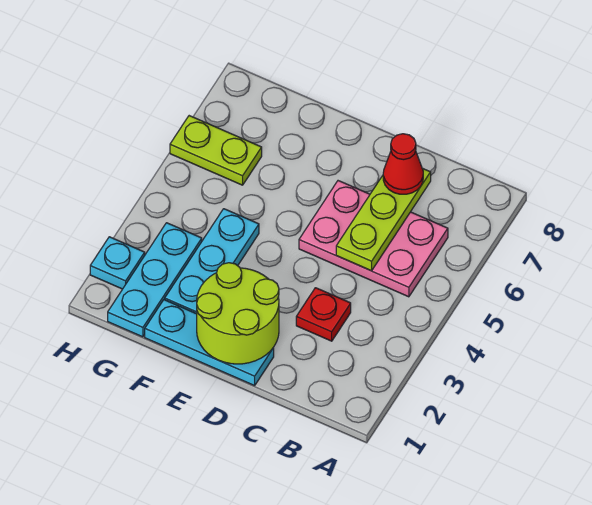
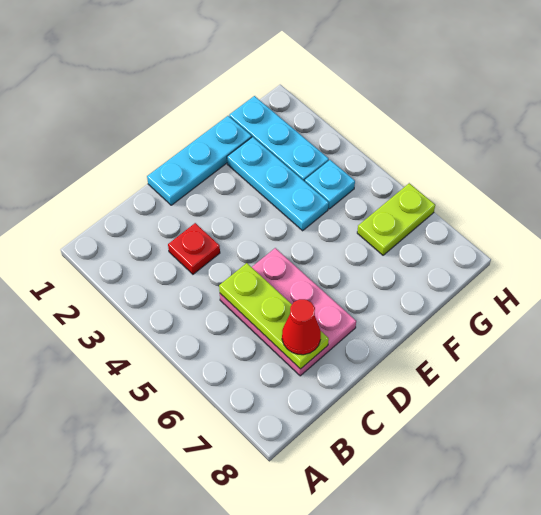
pink plate B5:D6 level 1 -> pink plate C5:D7 level 1
lime round brick D1:E2 level 2 -> none
cyan plate H2 level 1 -> cyan plate G4 level 1

